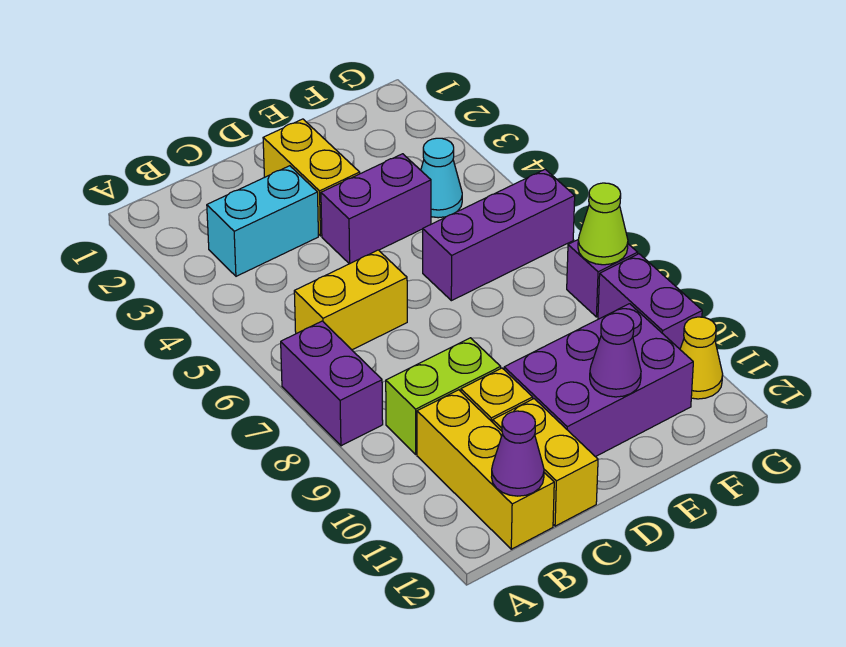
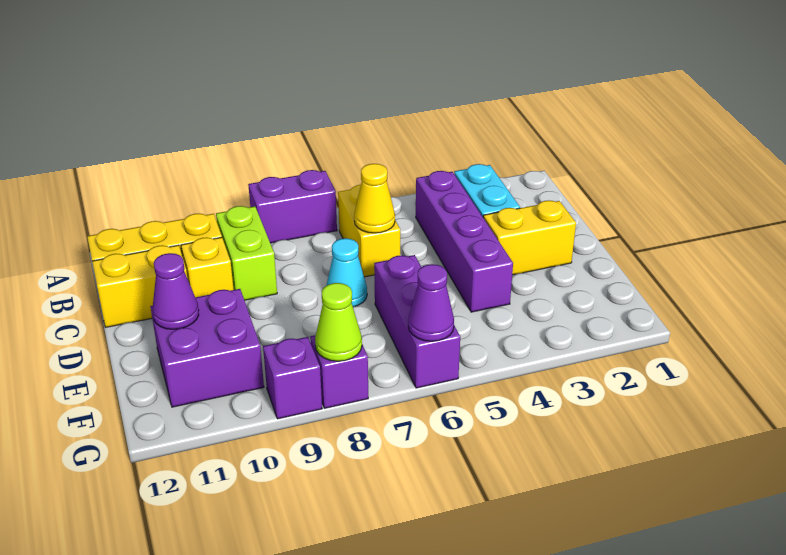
purple cone B12 level 2 -> purple cone G6 level 2
purple brick D4:E4 level 1 -> purple brick B4:E4 level 1
purple brick D10:F11 level 1 -> purple brick E10:F11 level 1
cyan cone F4 level 1 -> cyan cone D7 level 1
purple brick G9:G10 level 1 -> purple brick G9 level 1
yellow cone G11 level 1 -> yellow cone C6 level 2

